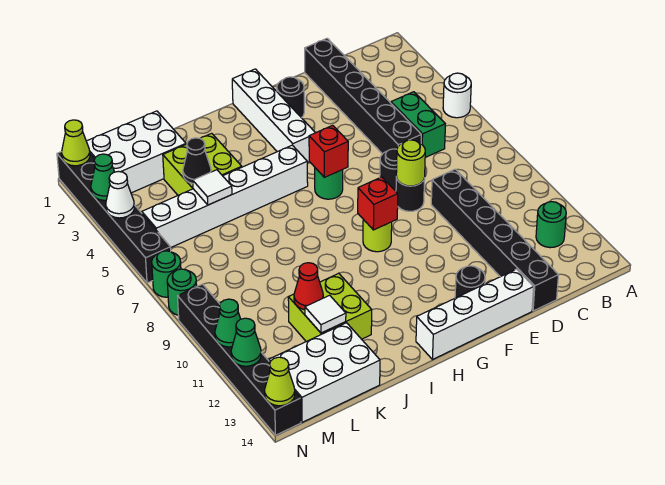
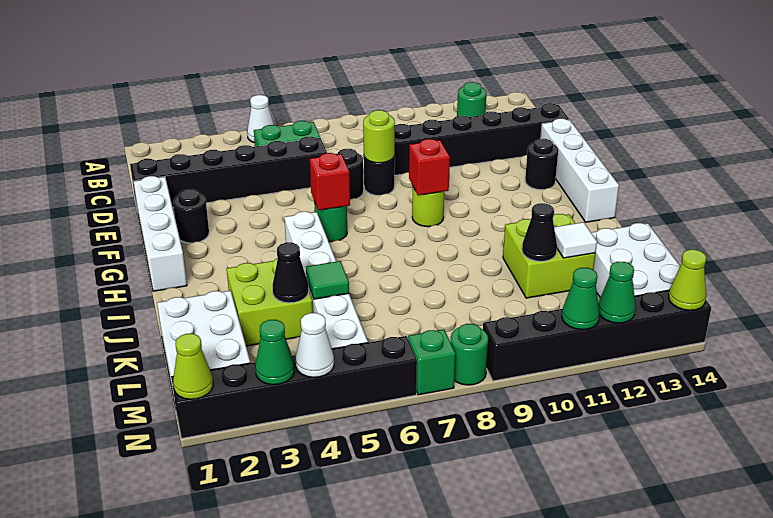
white round brick A5 level 1 -> white cone A5 level 1
white brick G1:G4 level 1 -> white brick E1:H1 level 1
white tile K5 level 2 -> green tile K5 level 2
red cone K11 level 2 -> black cone K11 level 2
green round brick N7 level 1 -> green brick N7 level 1

